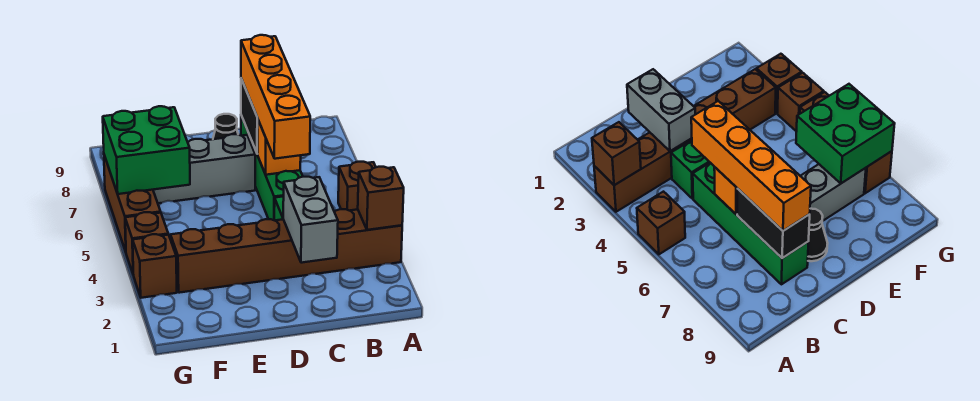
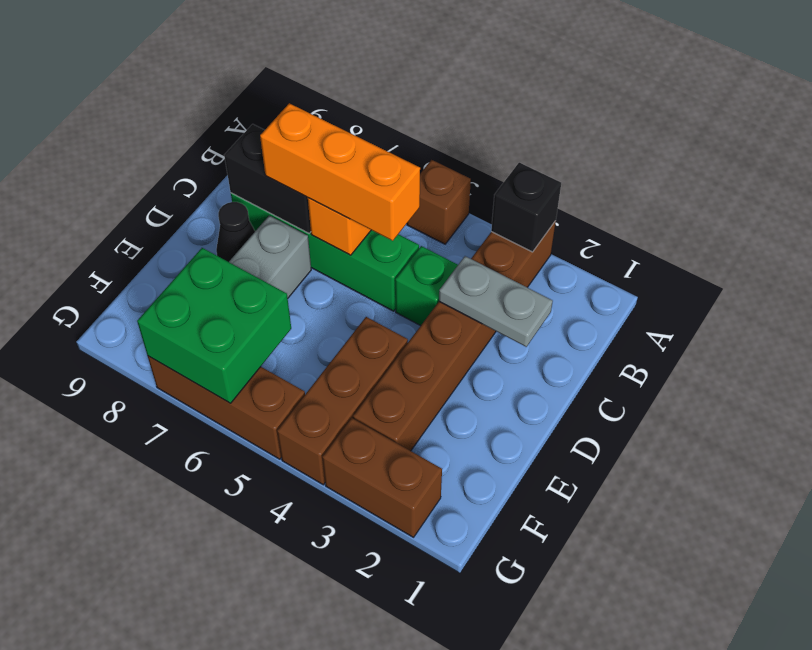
brown brick A3 level 2 -> black brick A3 level 2
grey brick C2:C3 level 2 -> grey plate C2:C3 level 2
orange brick C5:C8 level 3 -> orange brick C5:C7 level 3
brown brick G3 level 1 -> brown brick G2:G3 level 1
brown brick G4 level 1 -> brown brick E4:G4 level 1

